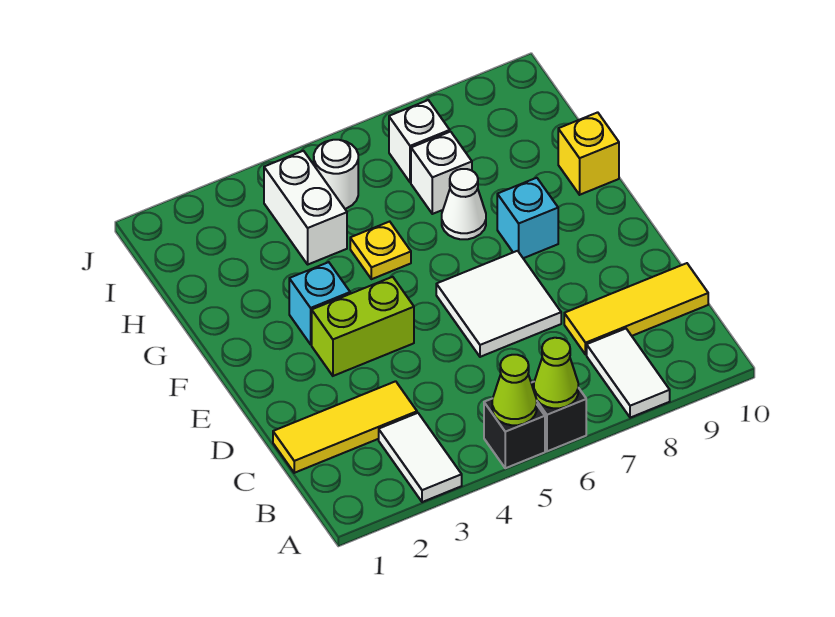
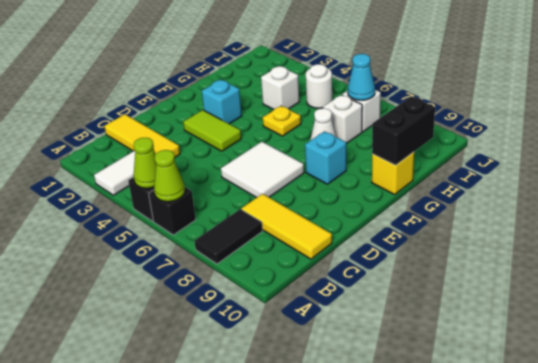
white tile A8:B8 level 1 -> black tile A8:B8 level 1
lime brick E3:E4 level 1 -> lime tile E3:E4 level 1
none -> black brick G10:H10 level 2
white brick H4:I4 level 1 -> white brick H4 level 1
none -> cyan cone I7 level 2

